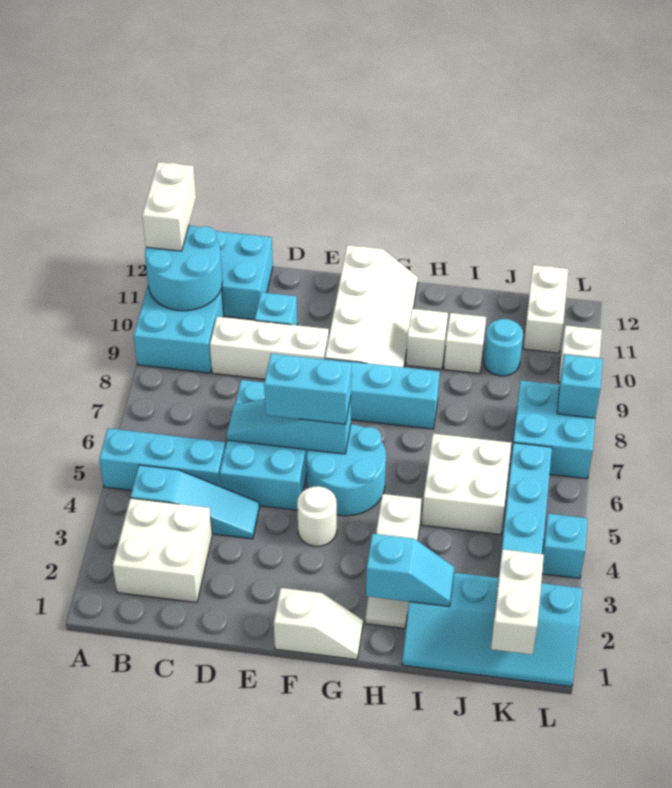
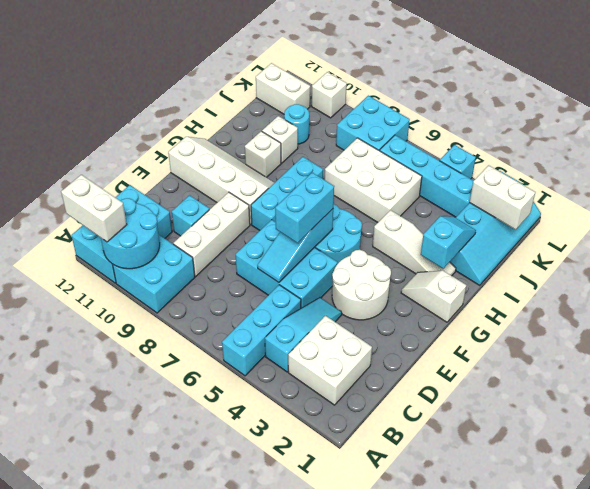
white slope F1:G1 level 1 top F -> white slope G1:G2 level 1 top 1
white round brick F4 level 1 -> white round brick E3:F4 level 1
white brick I5:J6 level 1 -> white brick I5:J7 level 1
cyan brick L8 level 2 -> none

